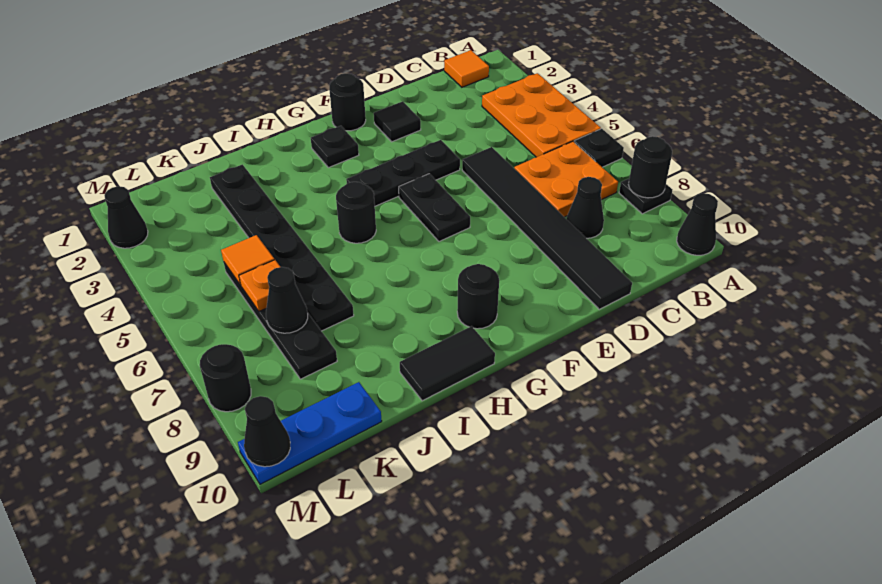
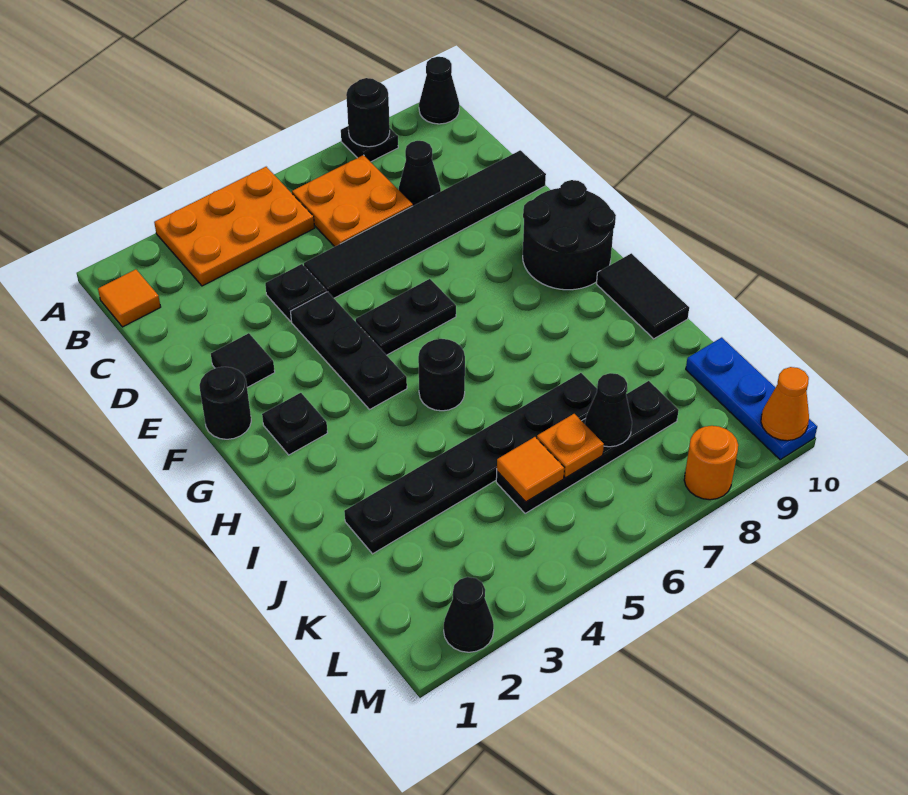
black plate A6 level 1 -> black plate D4 level 1
black round brick G9 level 1 -> black round brick F9:G10 level 1
black round brick M8 level 1 -> orange round brick M8 level 1
black cone M10 level 2 -> orange cone M10 level 2

